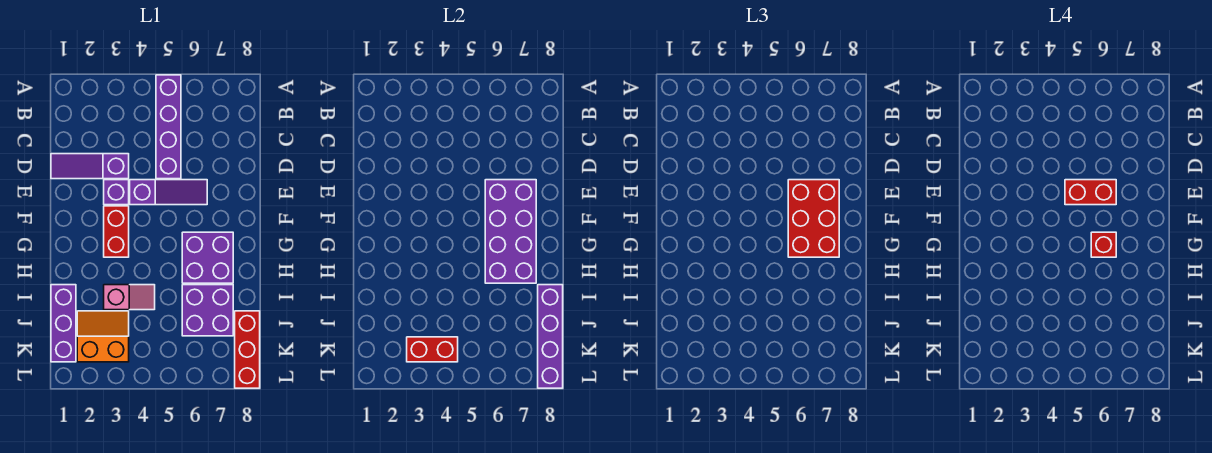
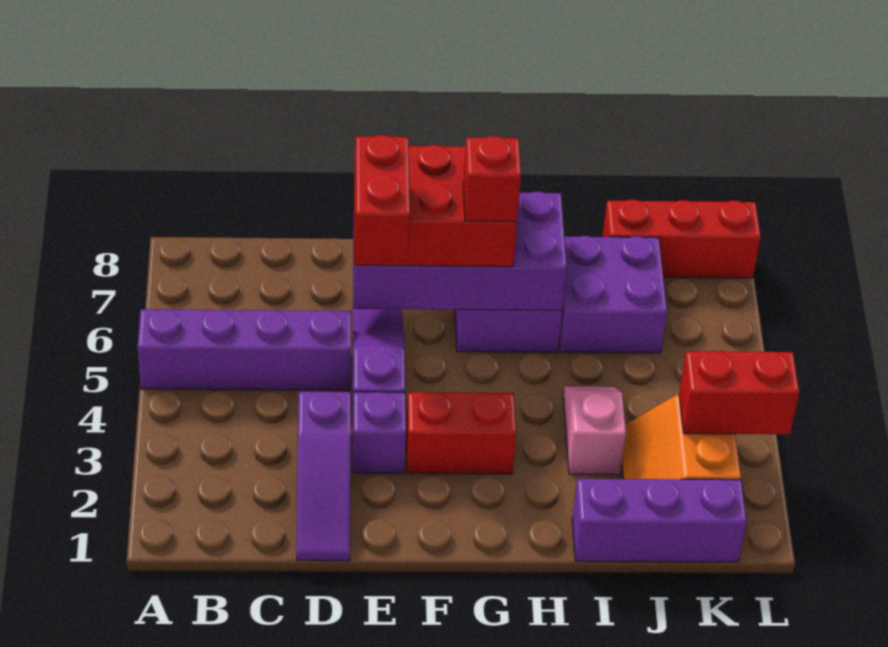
purple brick I8:L8 level 2 -> none
red brick K3:K4 level 2 -> red brick K3:L3 level 2

